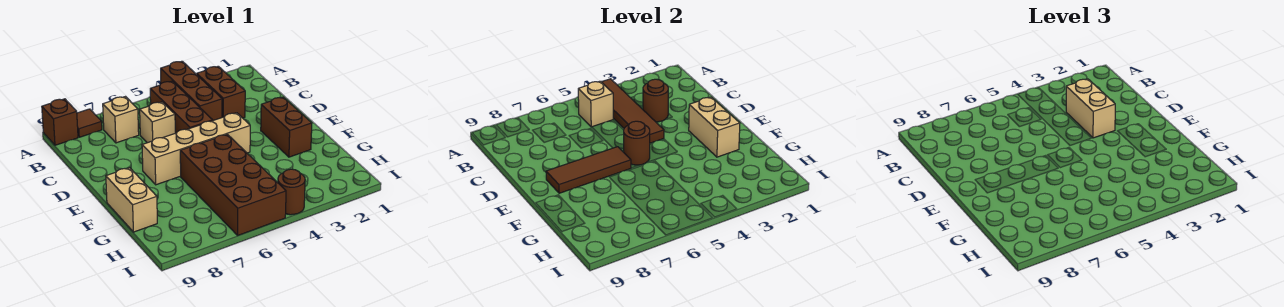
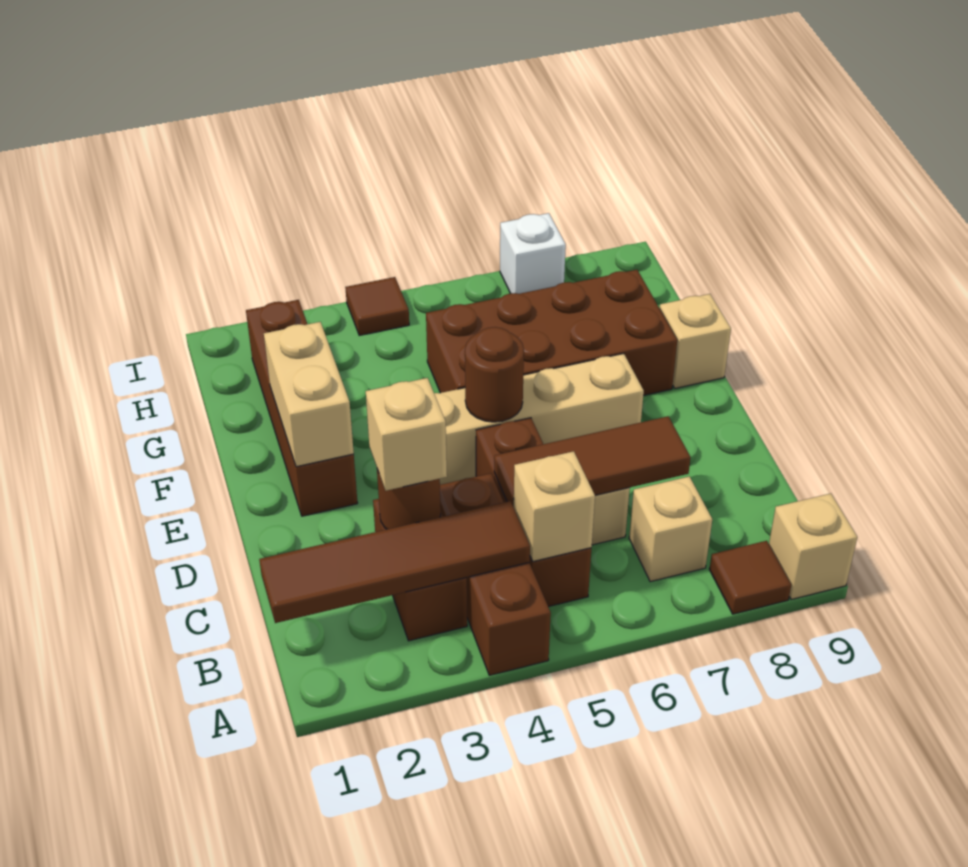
brown tile A4:D4 level 2 -> brown tile B1:B4 level 2
brown brick A9 level 1 -> tan brick A9 level 1
tan brick C3:D3 level 3 -> tan brick C3 level 3
brown brick E2:F2 level 1 -> brown brick E2:H2 level 1
brown tile E6:E8 level 2 -> brown tile C5:C7 level 2
brown brick F5:I6 level 1 -> brown brick F5:G8 level 1
tan brick F9:G9 level 1 -> tan brick F9 level 1
brown round brick I4 level 1 -> brown tile I4 level 1
none -> white brick I7 level 1

